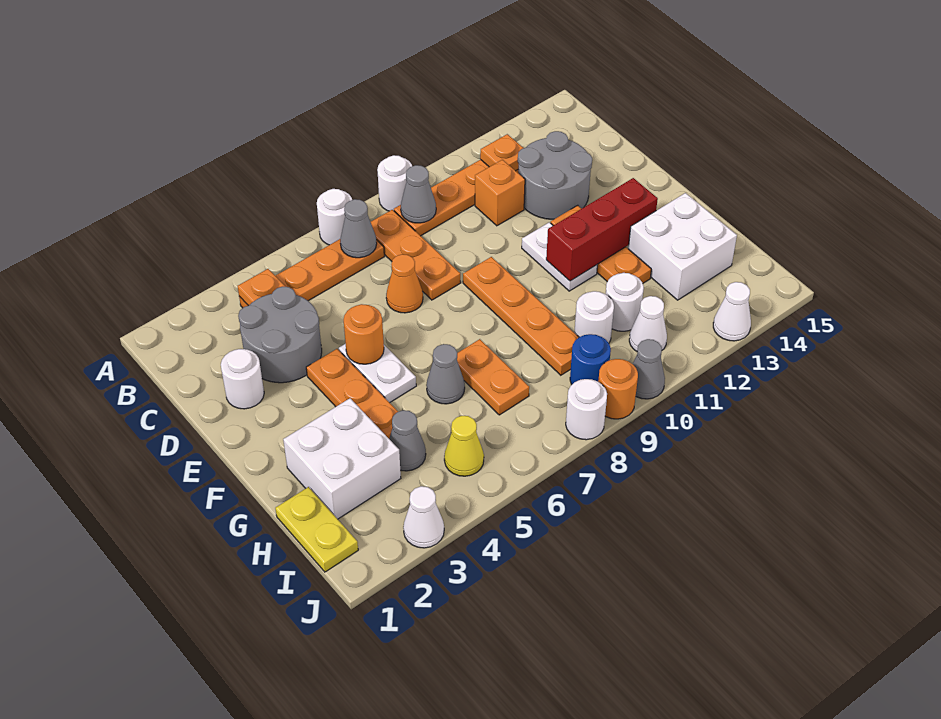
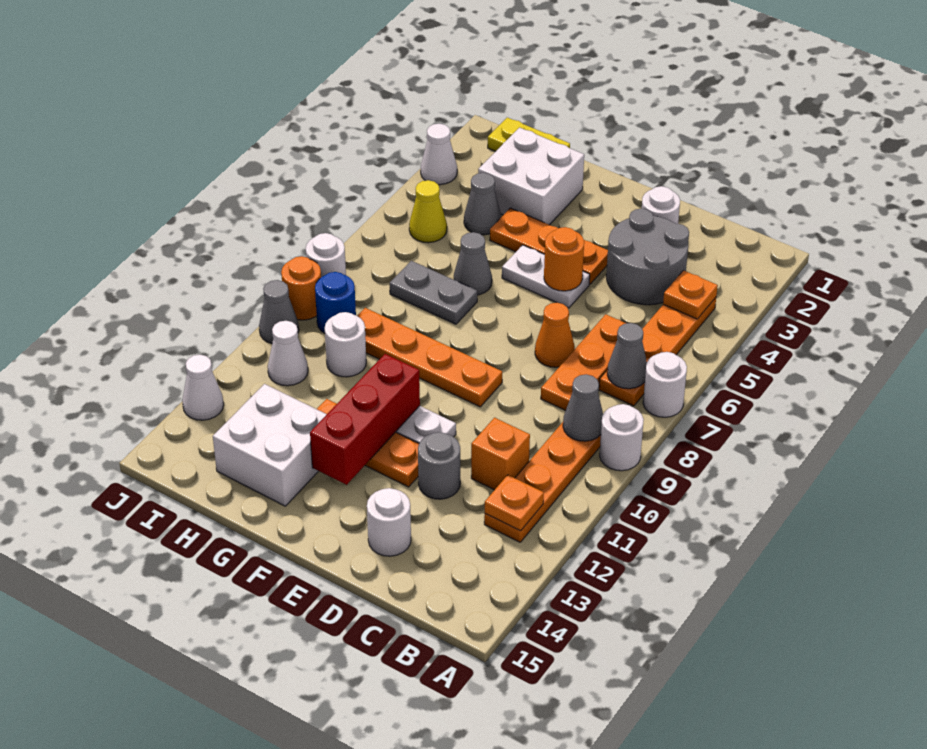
orange plate B8:D8 level 1 -> orange plate C6:C8 level 1
grey round brick C12:D13 level 1 -> grey round brick D12 level 1
orange plate G7:H7 level 1 -> grey plate G7:H7 level 1
white round brick H11 level 1 -> white round brick D14 level 1

